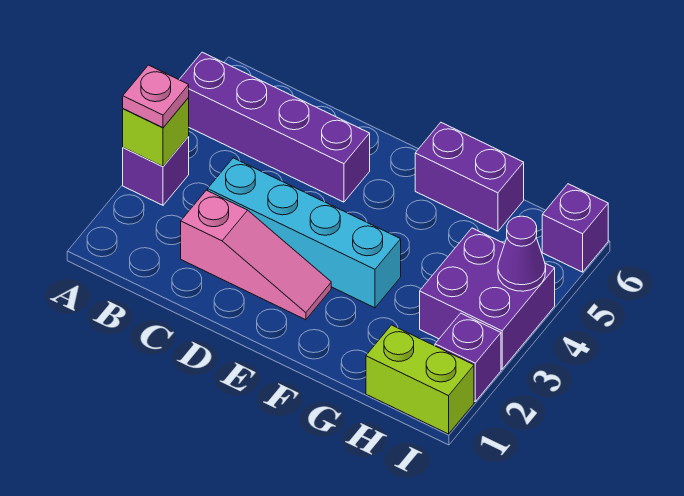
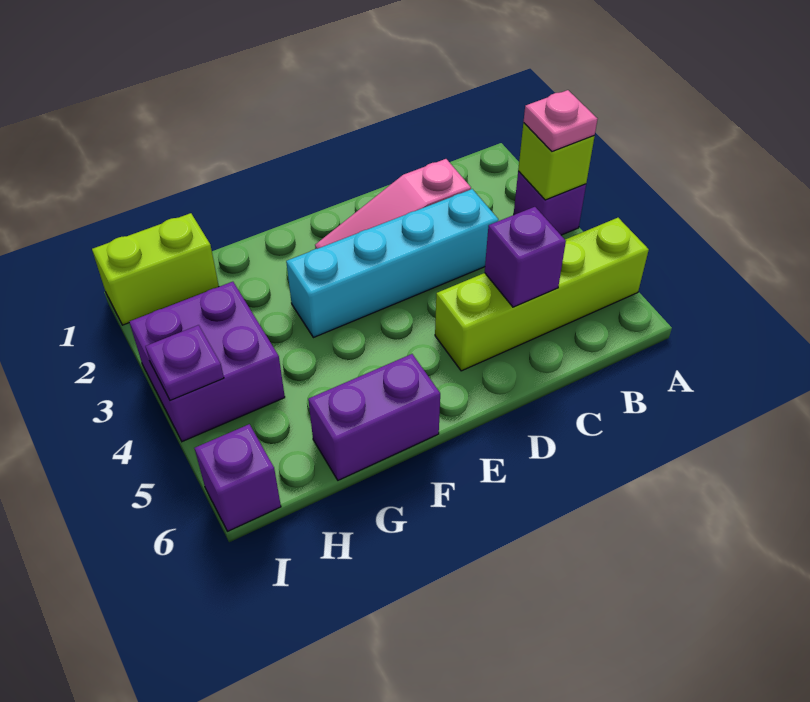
purple brick A5:D5 level 1 -> lime brick A5:D5 level 1
purple brick I2 level 1 -> purple brick C5 level 2
purple cone I4 level 2 -> purple plate I4 level 2

